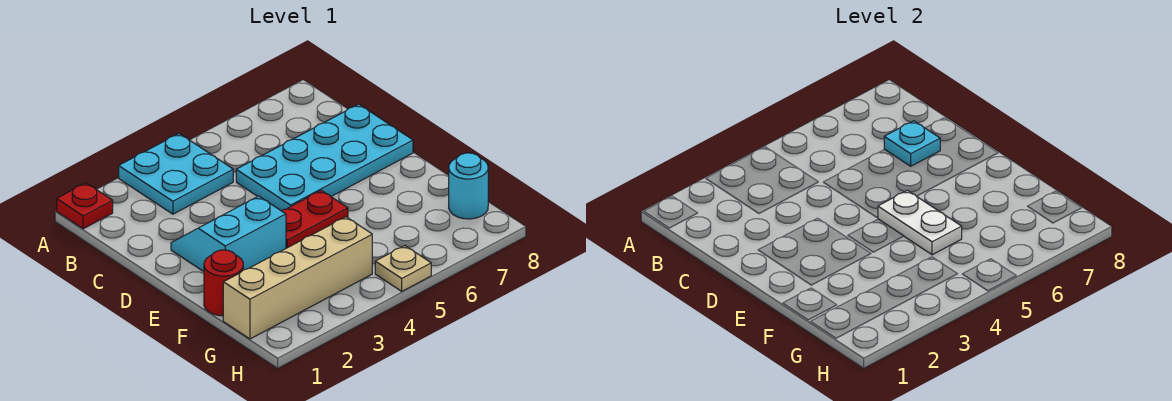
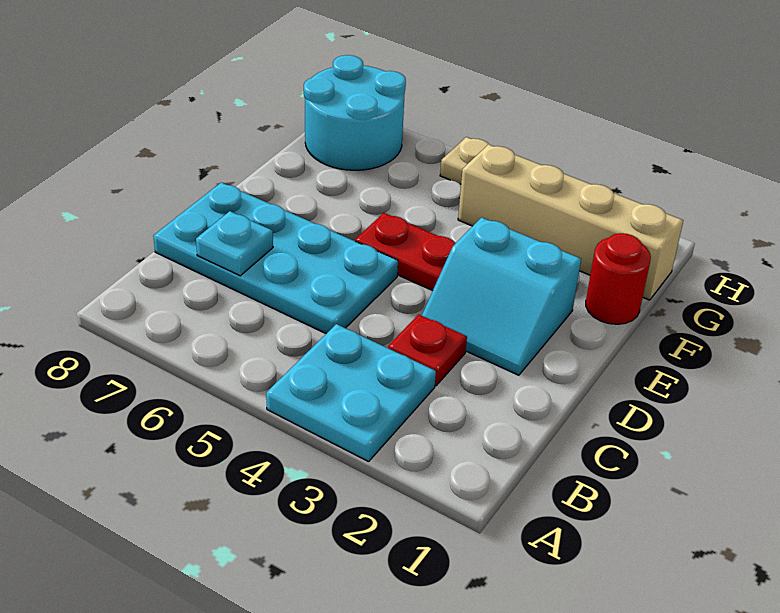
red plate A1 level 1 -> red plate C3 level 1
white plate E5:F5 level 2 -> none
cyan round brick G8 level 1 -> cyan round brick G7:H8 level 1

